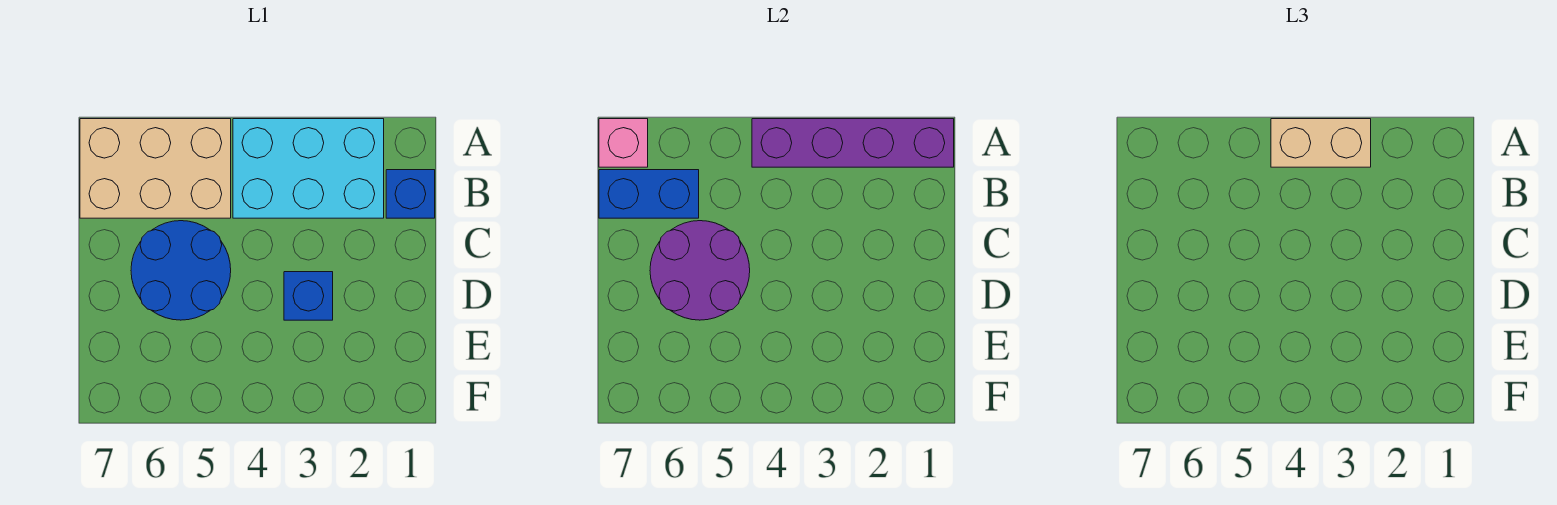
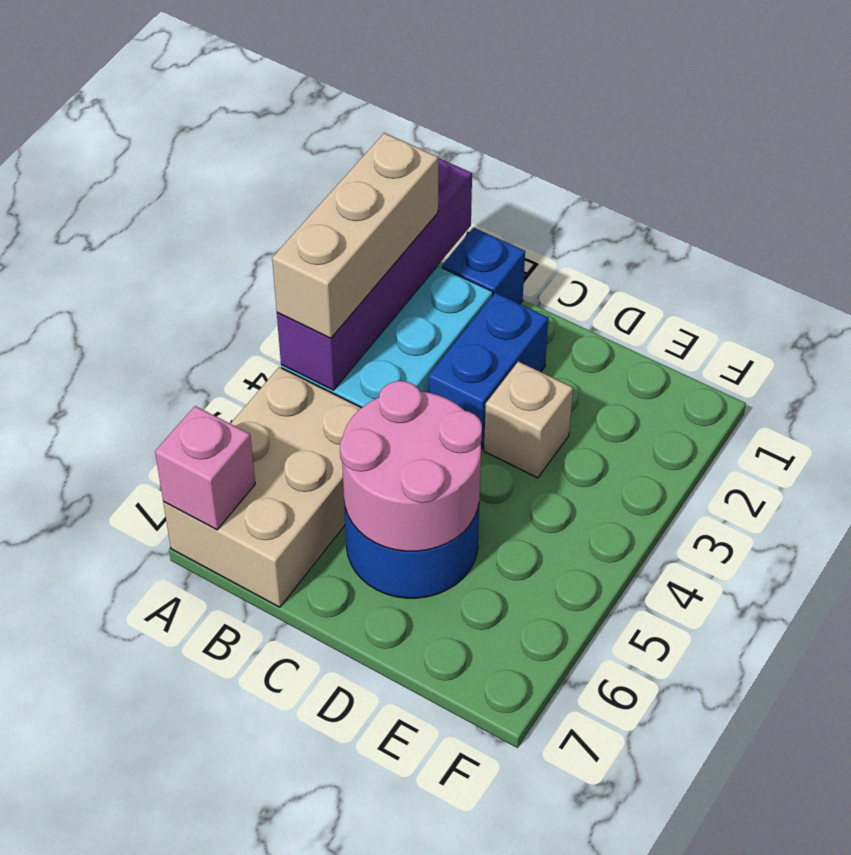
tan brick A3:A4 level 3 -> tan brick A2:A4 level 3
blue brick B6:B7 level 2 -> blue brick C2:C3 level 1
purple round brick C5:D6 level 2 -> pink round brick C5:D6 level 2
blue brick D3 level 1 -> tan brick D3 level 1

